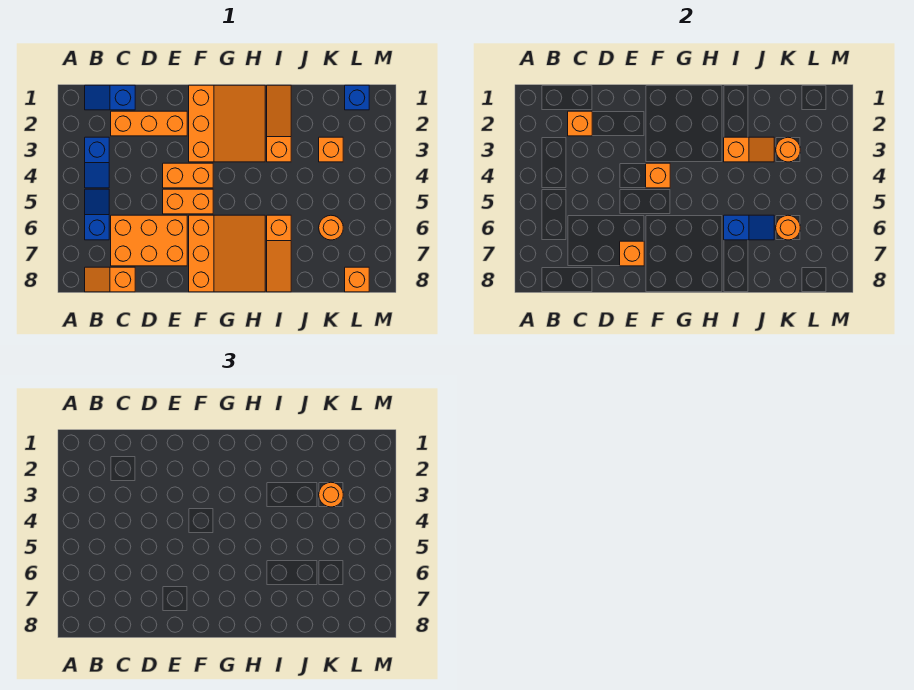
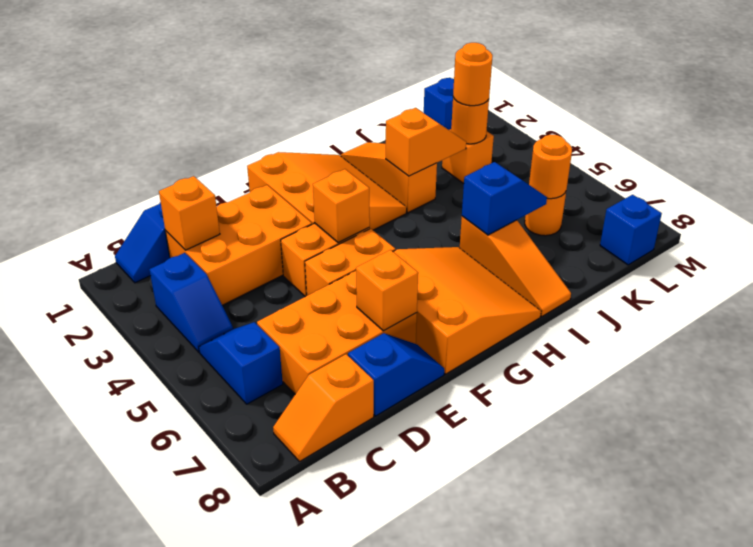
orange brick C2:E2 level 1 -> orange brick C2:E3 level 1
none -> blue slope D8:E8 level 1 top D
orange brick L8 level 1 -> blue brick L8 level 1

